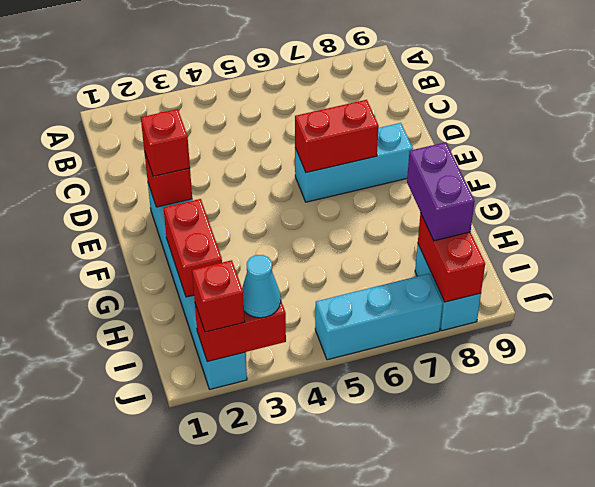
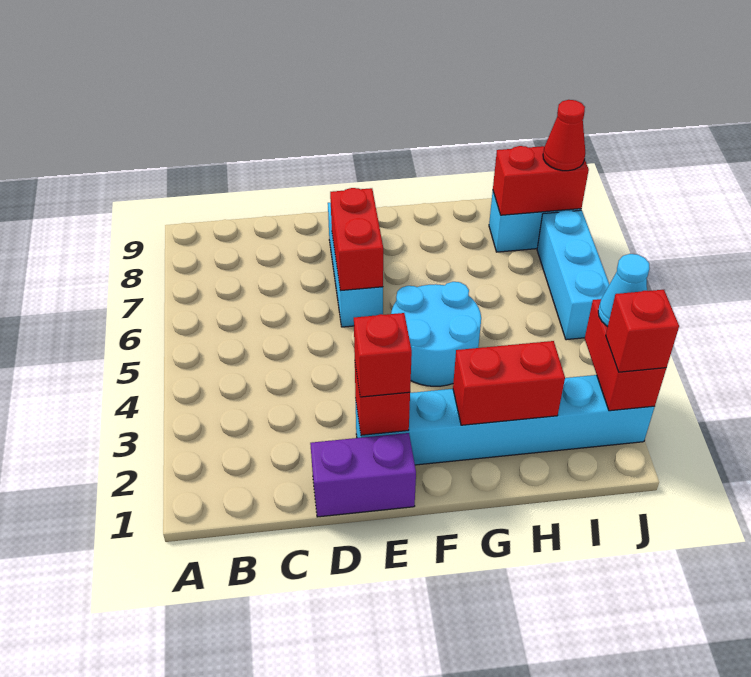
none -> cyan round brick F4:G5 level 1
purple brick H8:I8 level 3 -> purple brick D1:E1 level 1
none -> red cone J8 level 3

